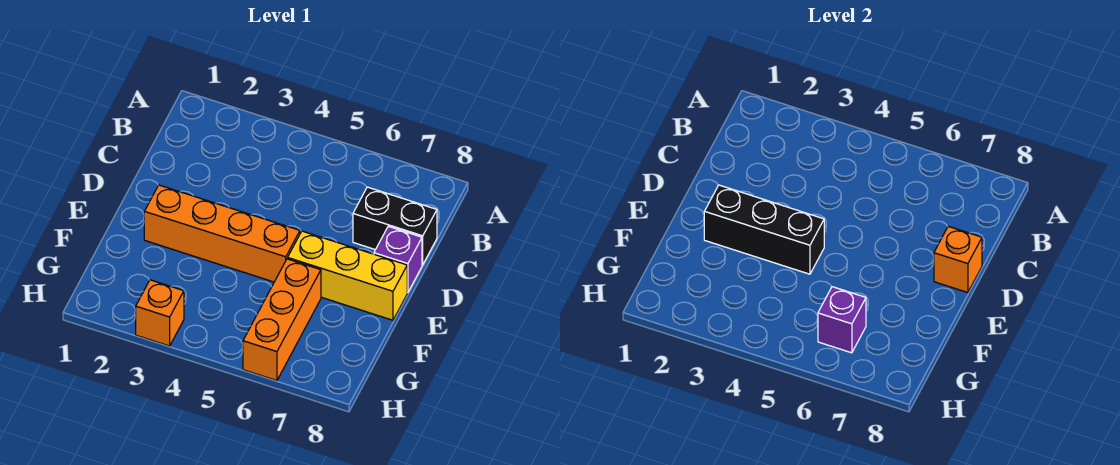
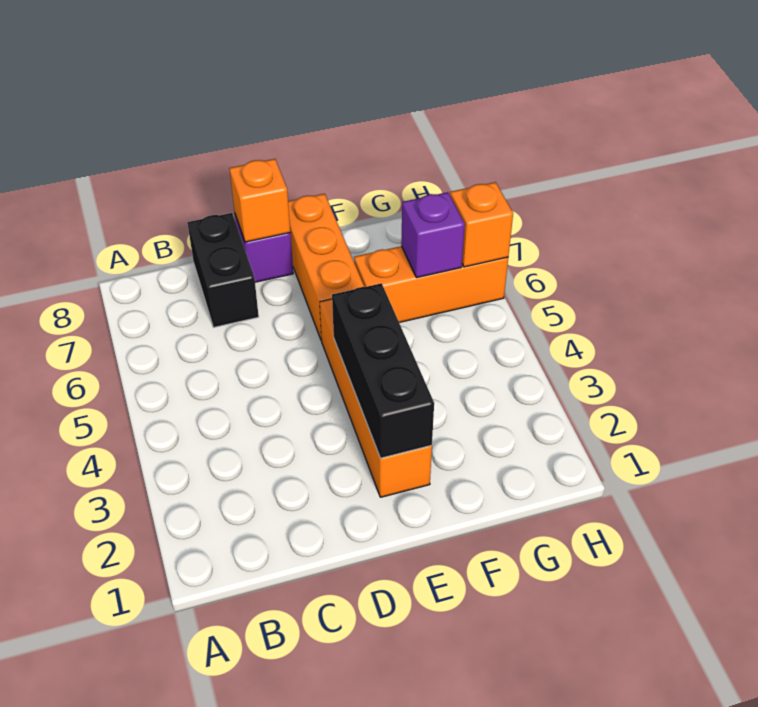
yellow brick E6:E8 level 1 -> orange brick E6:E8 level 1
orange brick H3 level 1 -> orange brick H6 level 2

